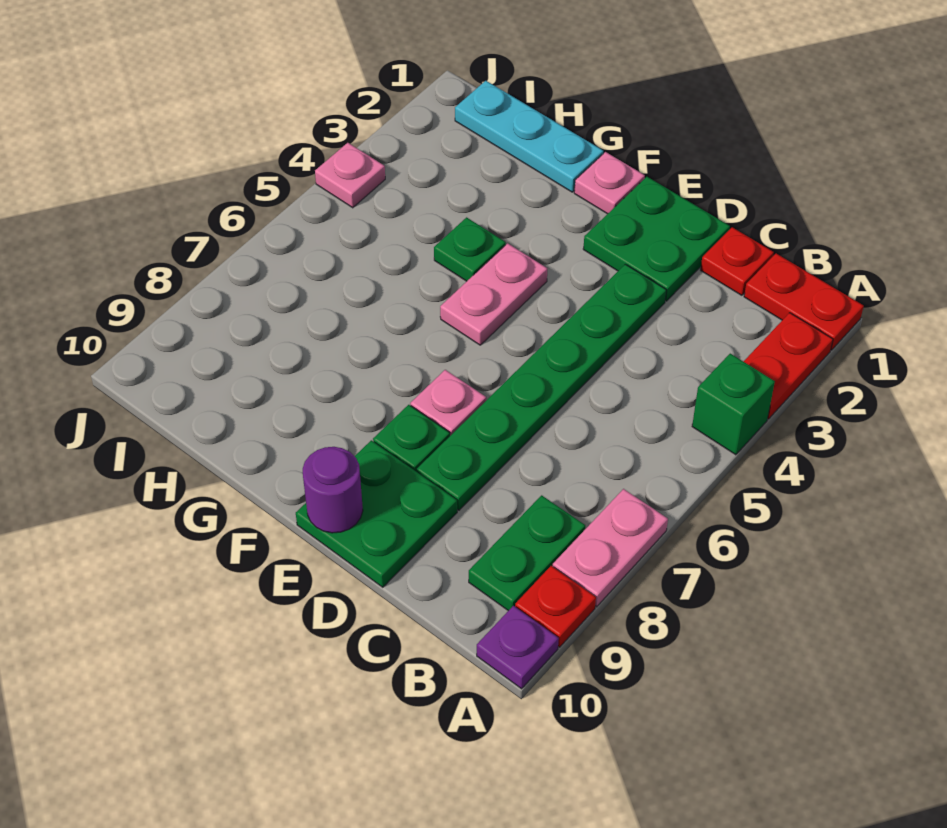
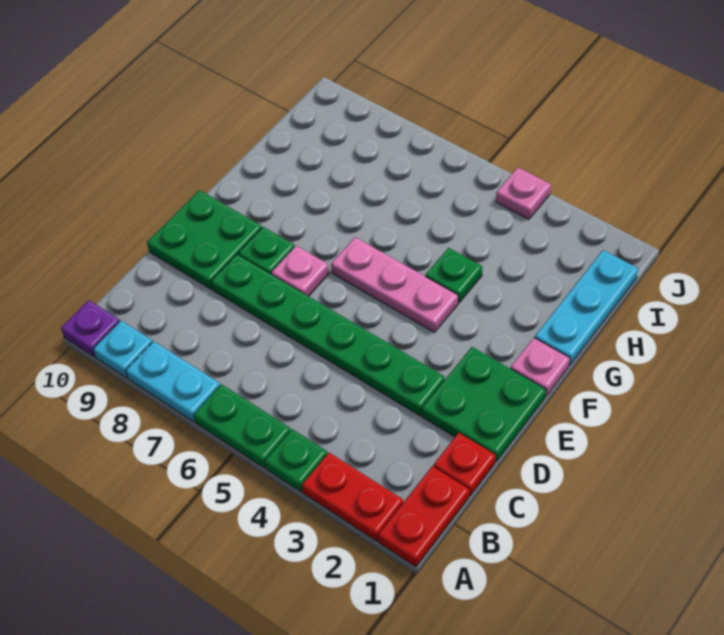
green brick A4 level 1 -> green plate A4 level 1
pink plate A7:A8 level 1 -> cyan plate A7:A8 level 1
red plate A9 level 1 -> cyan plate A9 level 1
green plate B8:B9 level 1 -> green plate A5:A6 level 1
purple round brick E10 level 2 -> none
pink plate F4:F5 level 1 -> pink plate F4:F6 level 1

